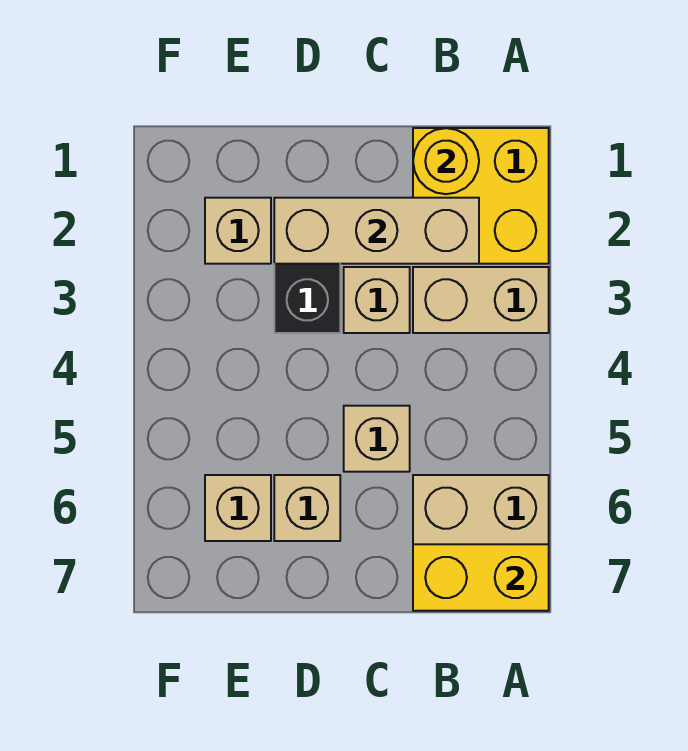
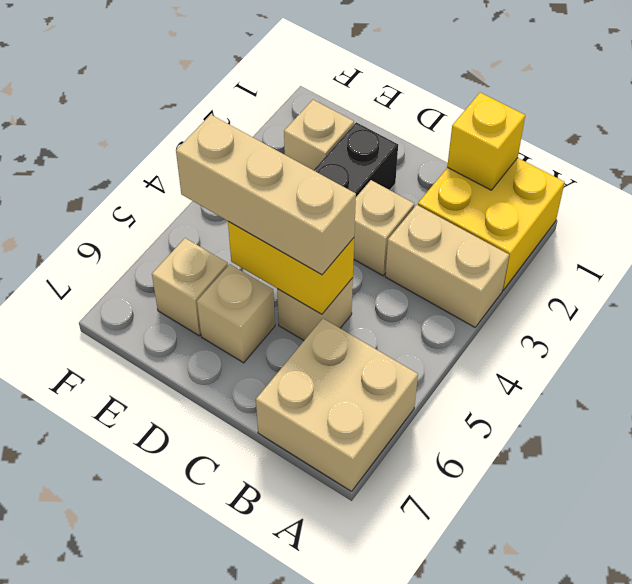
yellow brick A7:B7 level 2 -> yellow brick C5:D5 level 2
yellow round brick B1 level 2 -> yellow brick B1 level 2
tan brick B2:D2 level 2 -> tan brick C5:E5 level 3

